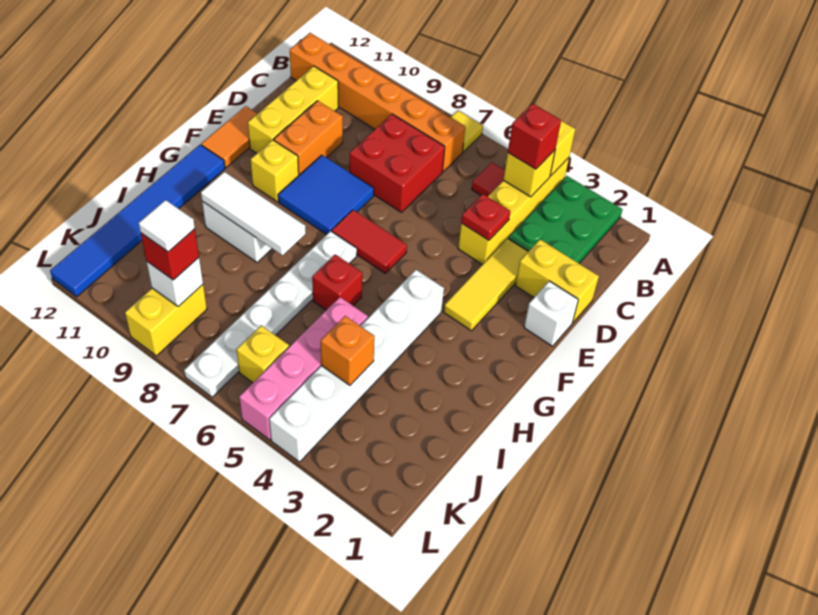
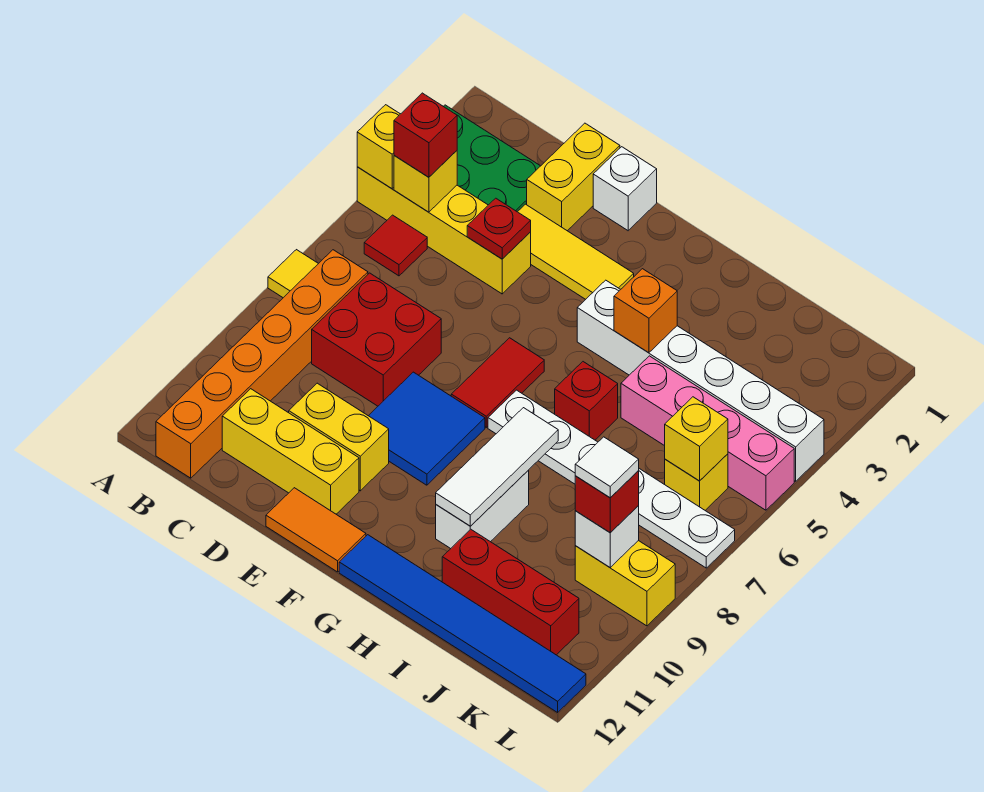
orange brick D10:E10 level 1 -> yellow brick D10:E10 level 1
yellow brick F10 level 1 -> yellow brick K6 level 2
none -> red brick I11:K11 level 1
orange brick J4 level 2 -> orange brick H4 level 2

